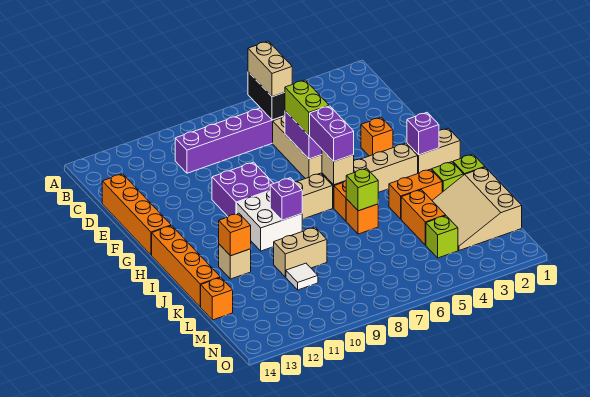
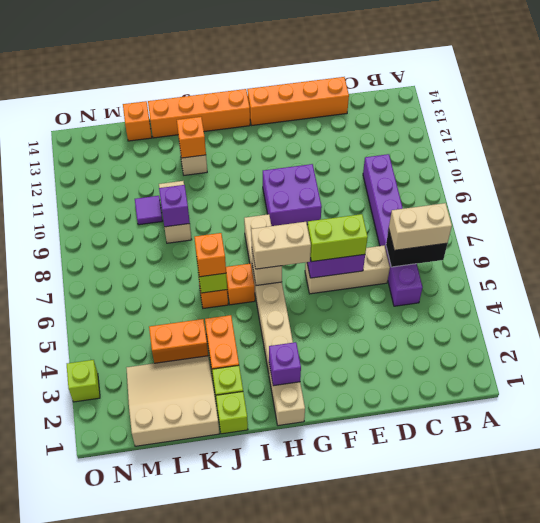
orange brick F3 level 1 -> orange brick J6 level 3
purple brick G6:H6 level 3 -> tan brick G6:H6 level 3
white brick H9:I10 level 1 -> none
purple brick I9 level 2 -> purple brick K9 level 2
white tile L10 level 1 -> purple tile L10 level 1
lime brick M4 level 1 -> lime brick O3 level 1

